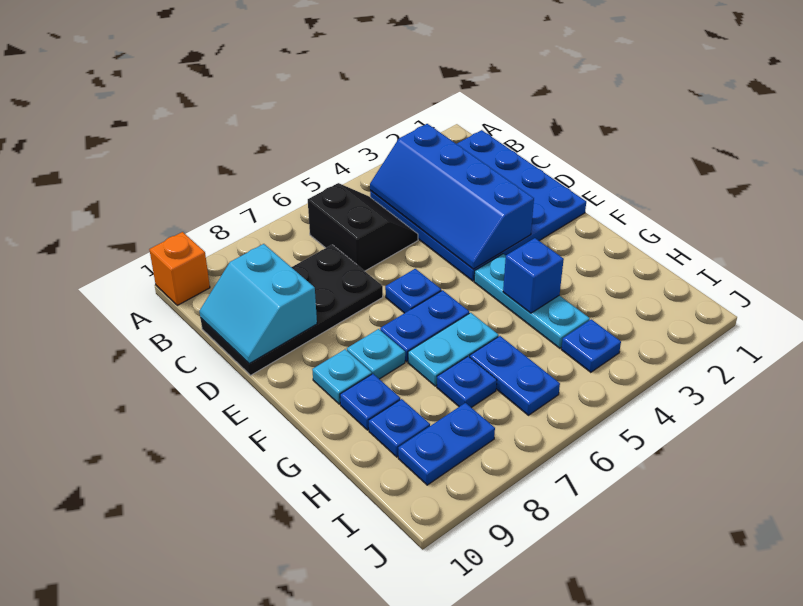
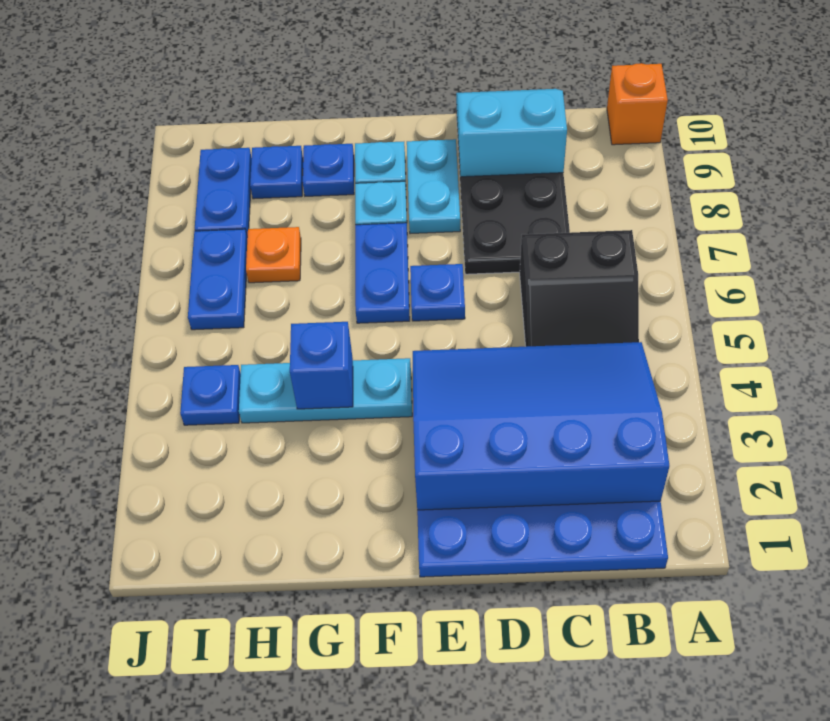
blue slope B3:E4 level 2 top 3 -> blue slope B2:E4 level 2 top 2
cyan plate G6:G7 level 1 -> cyan plate E8:E9 level 1
blue plate H6:I6 level 1 -> blue plate I6:I7 level 1
blue plate H7 level 1 -> orange plate H7 level 1

